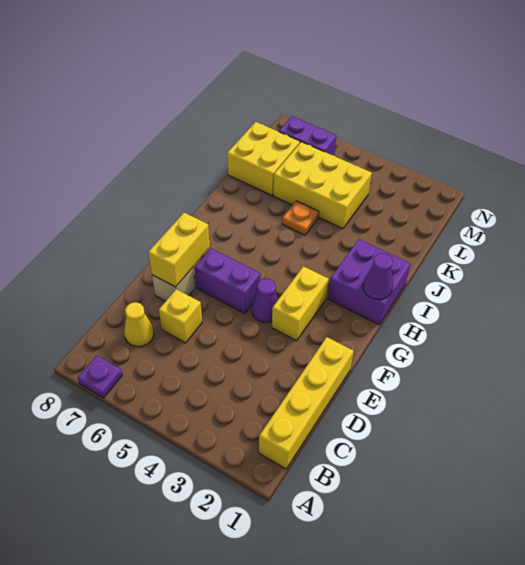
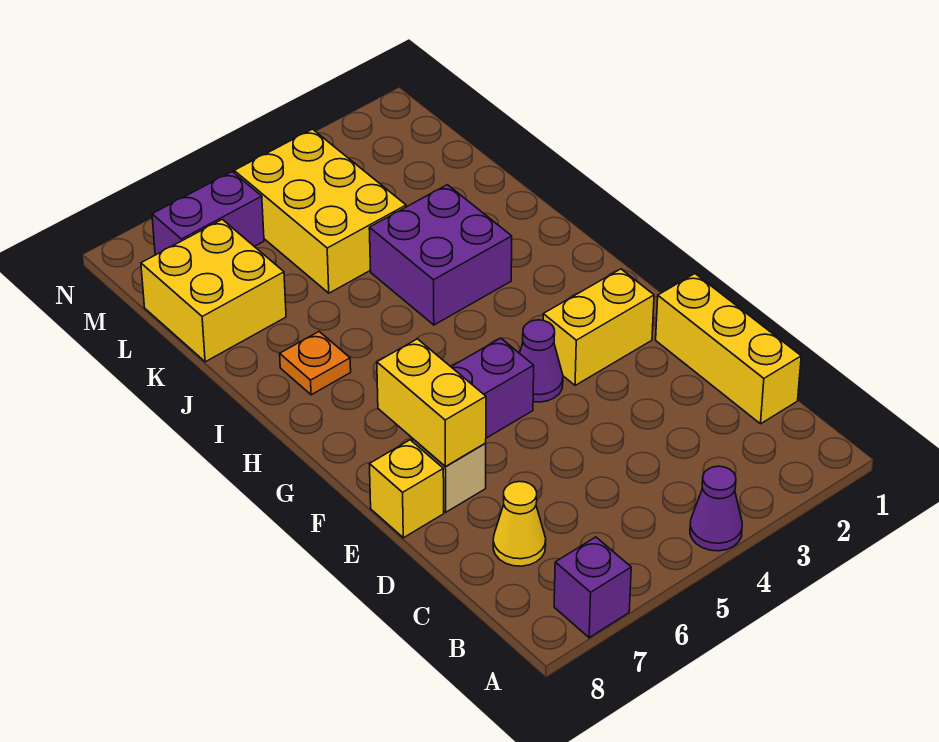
purple plate A7 level 1 -> purple brick A7 level 1
yellow brick B1:E1 level 1 -> yellow brick C1:E1 level 1
yellow brick D6 level 1 -> yellow brick E8 level 1
yellow brick F3:G3 level 1 -> yellow brick F2:F3 level 1
purple brick H1:I2 level 1 -> purple brick I3:J4 level 1
purple cone H1 level 2 -> purple cone A4 level 1
orange plate J5 level 1 -> orange plate I7 level 1
yellow brick K4:L6 level 1 -> yellow brick K4:M5 level 1

